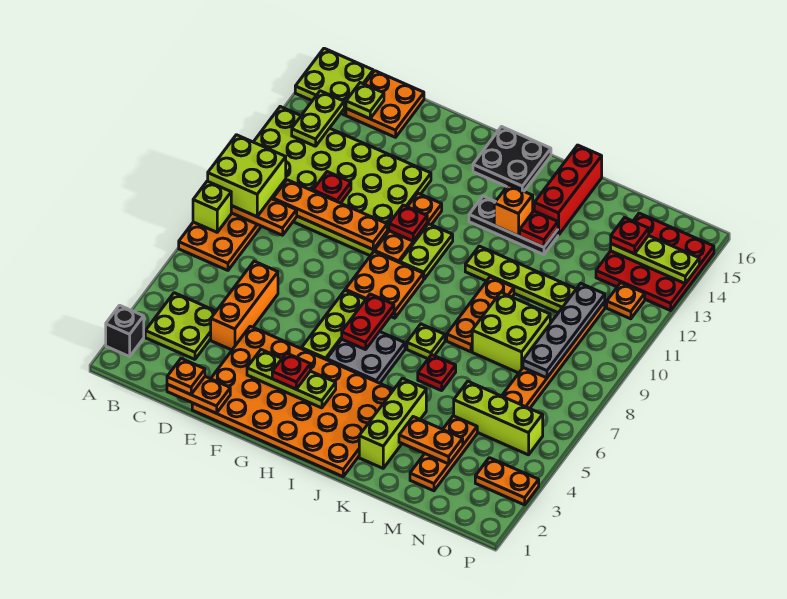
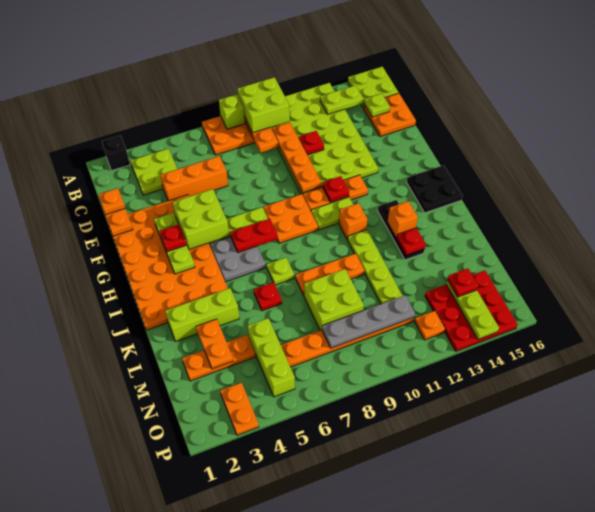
none -> lime brick F4:G5 level 2
none -> orange brick I11 level 1
red brick K14:K16 level 1 -> none

